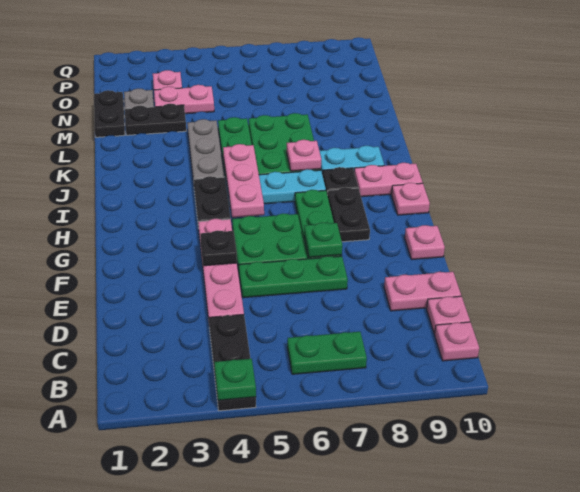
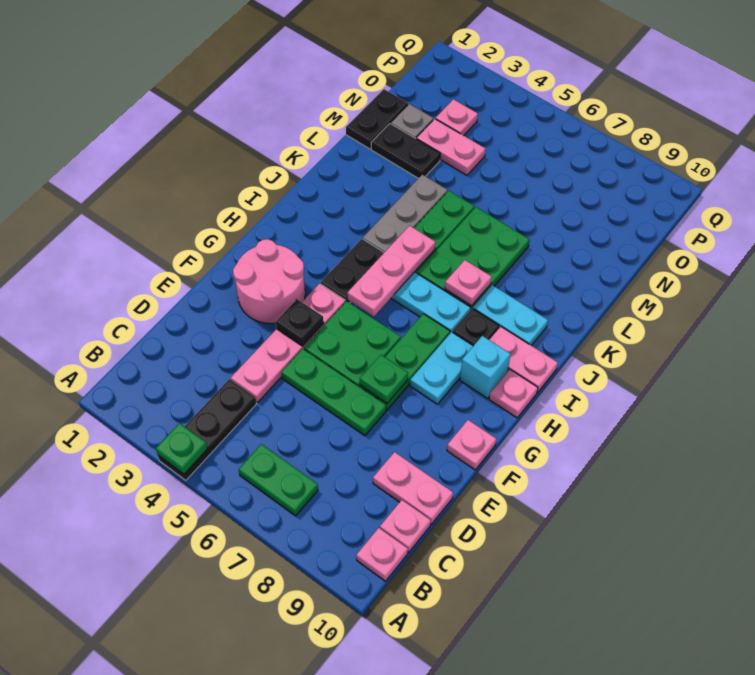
none -> pink round brick F2:G3 level 1
black plate G8:H8 level 1 -> cyan plate G8:H8 level 1
none -> cyan brick H9 level 1

